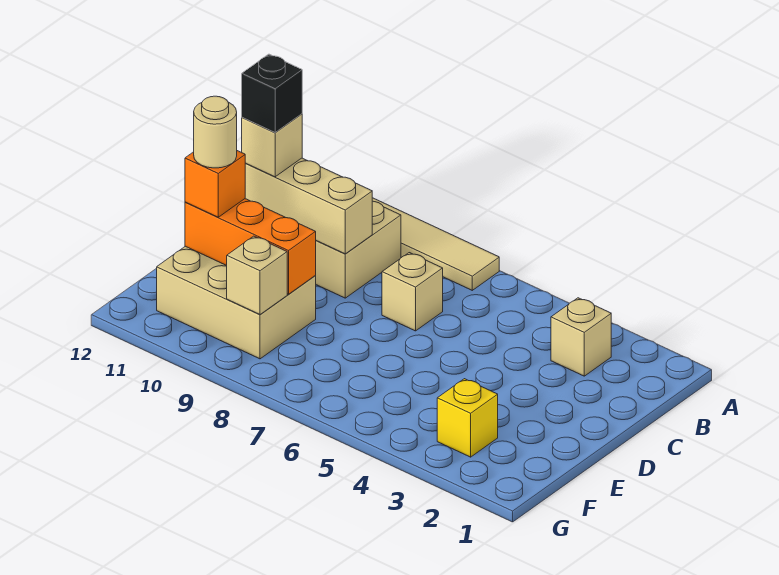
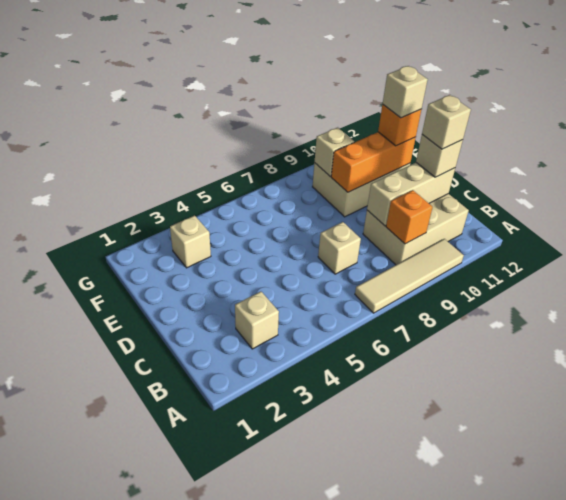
none -> orange brick B9 level 2
black brick C11 level 4 -> tan brick C11 level 4
tan round brick E11 level 4 -> tan brick E11 level 4
yellow brick F3 level 1 -> tan brick F3 level 1

